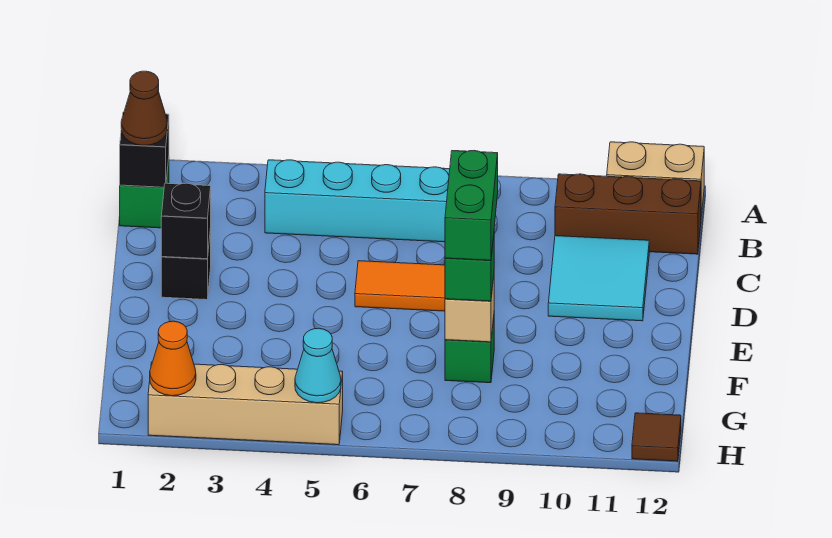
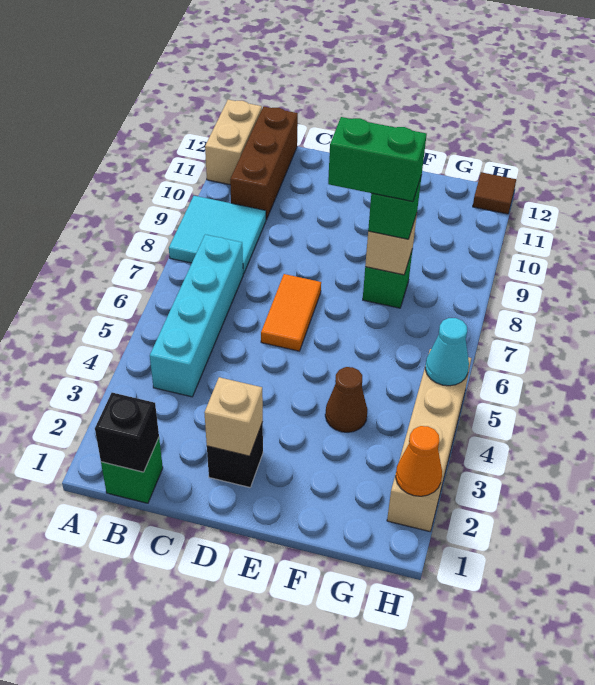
brown cone B1 level 3 -> brown cone F4 level 1
cyan tile C10:D11 level 1 -> cyan tile A8:B9 level 1
black brick D2 level 2 -> tan brick D2 level 2

